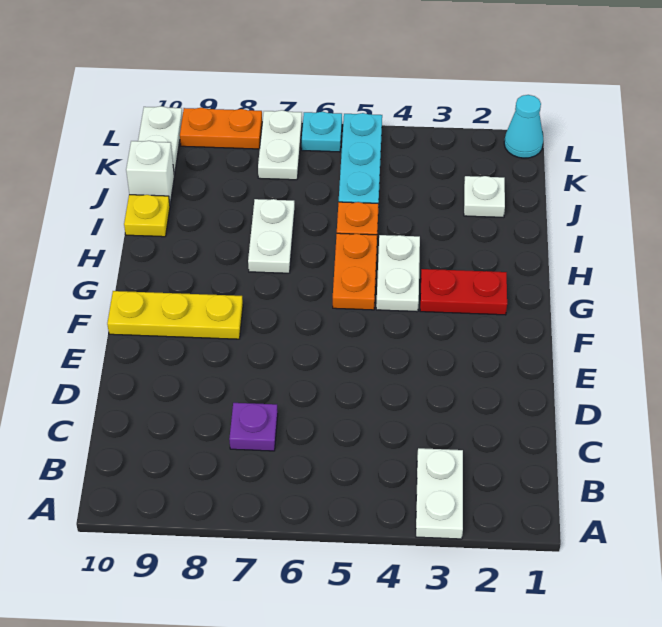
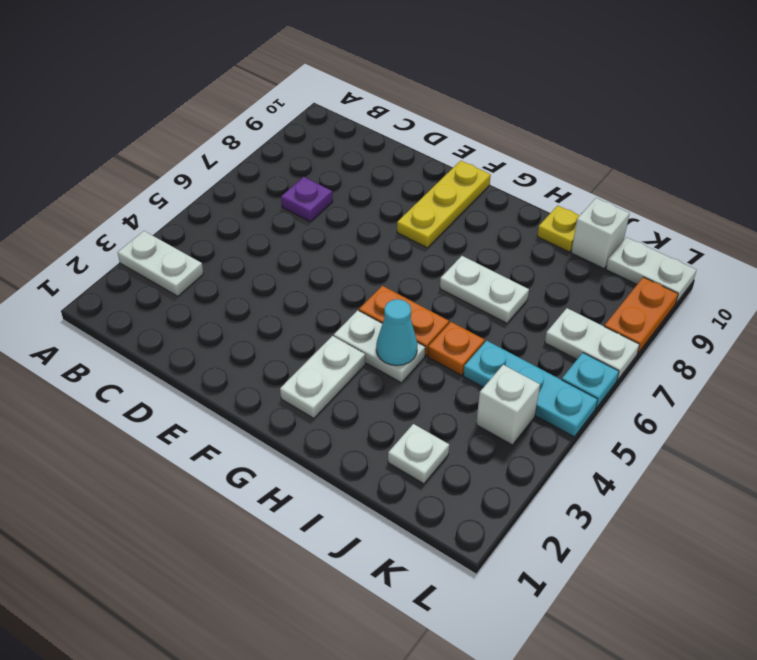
red plate G2:G3 level 1 -> white plate G2:G3 level 1
none -> white brick K4 level 1
cyan cone L1 level 1 -> cyan cone H4 level 2

